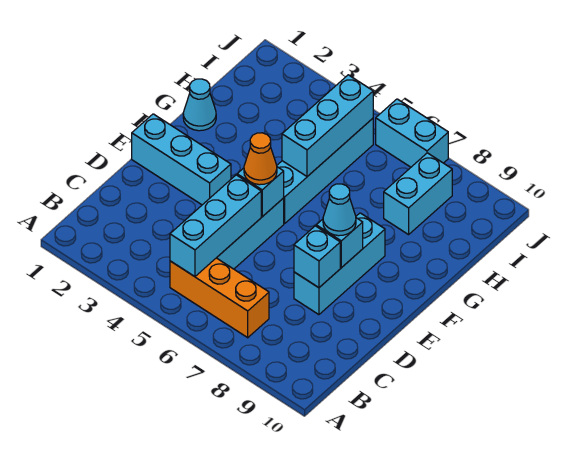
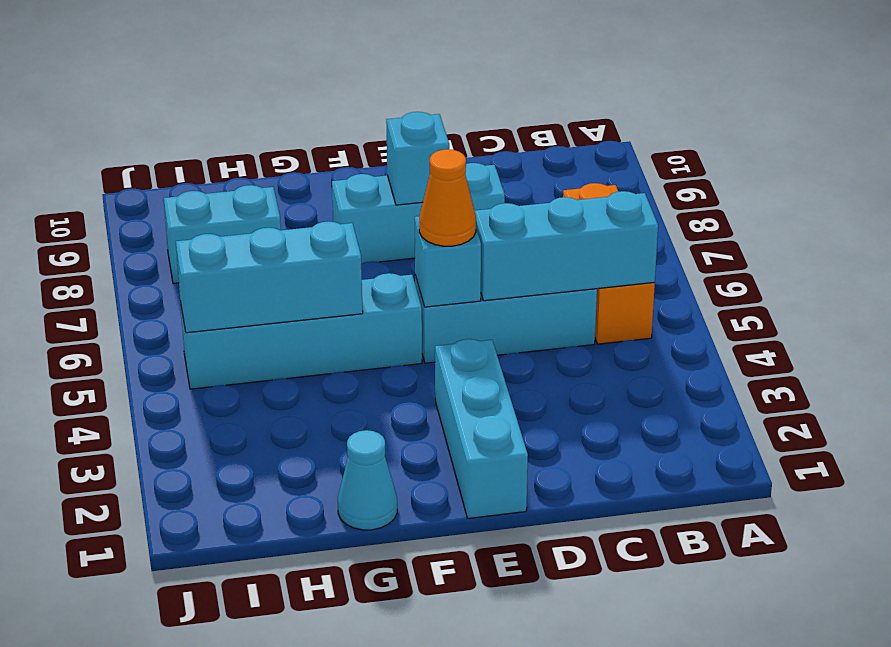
cyan brick D8 level 2 -> none
cyan cone E8 level 3 -> none
cyan brick J6:J7 level 1 -> none

